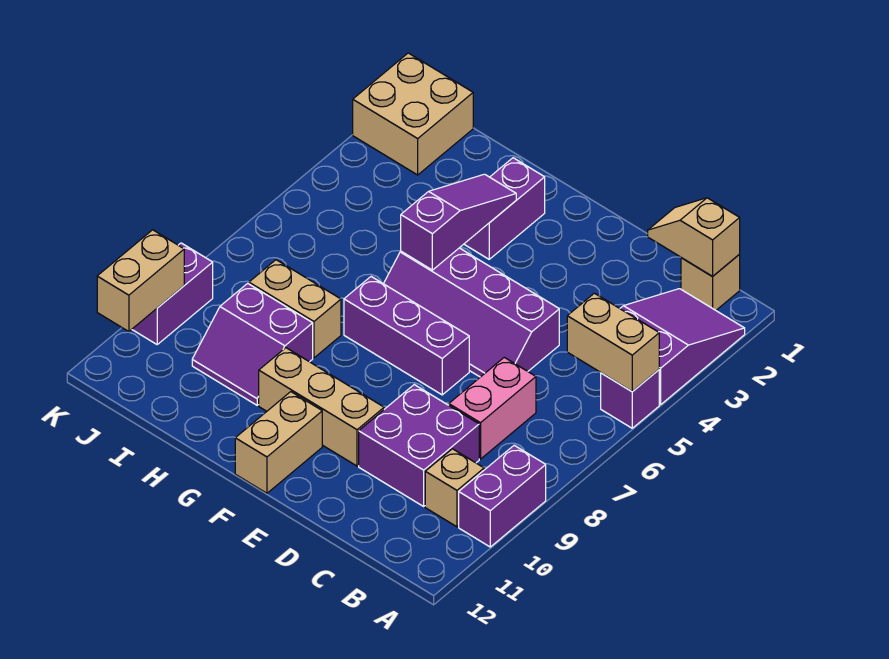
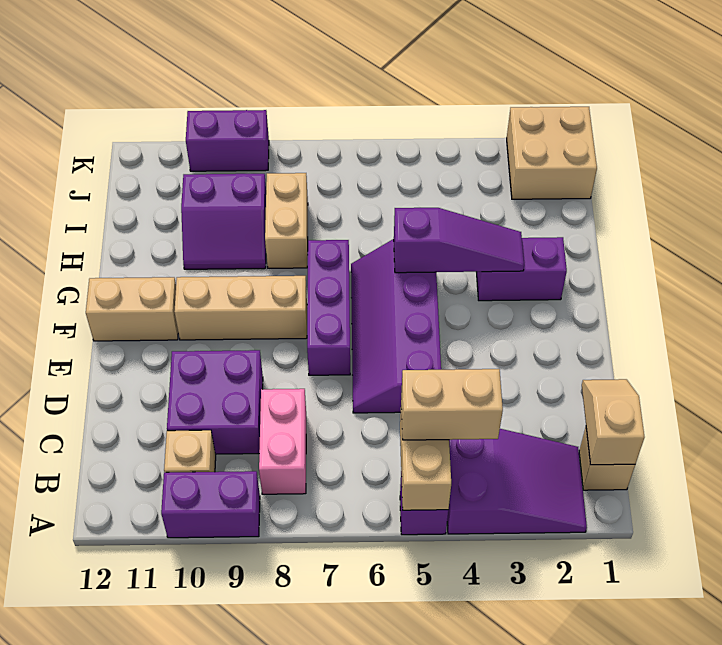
pink brick C7:C8 level 1 -> pink brick B8:C8 level 1
tan brick E10:G10 level 1 -> tan brick F8:F10 level 1
purple slope H9:I10 level 1 top 9 -> purple slope H9:I10 level 1 top I
tan brick K10:K11 level 2 -> tan brick B4:B5 level 3

